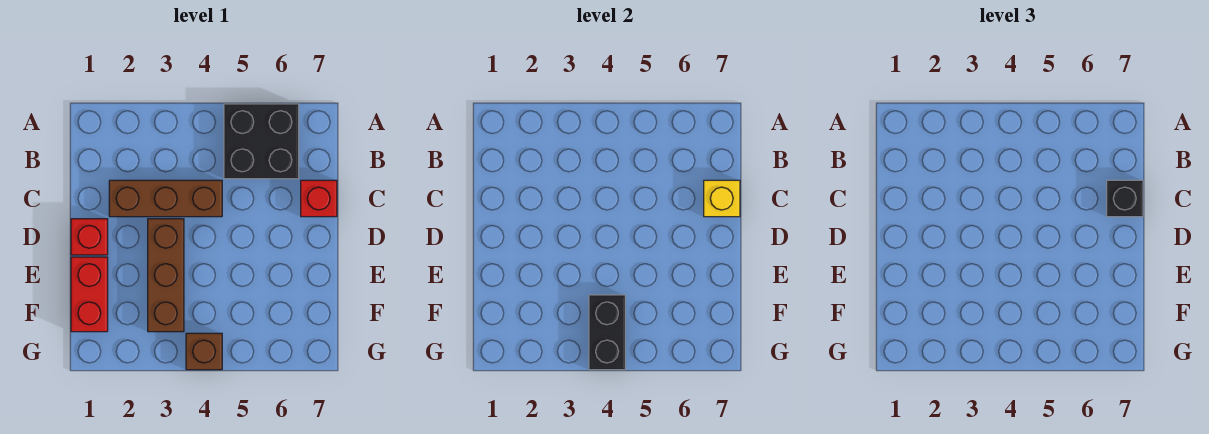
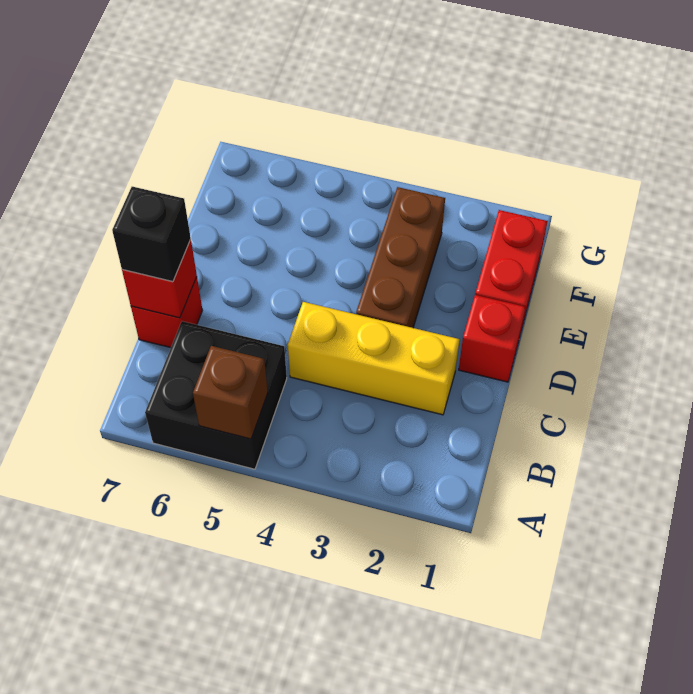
brown brick C2:C4 level 1 -> yellow brick C2:C4 level 1
yellow brick C7 level 2 -> red brick C7 level 2
black brick F4:G4 level 2 -> none
brown brick G4 level 1 -> brown brick A5 level 2

